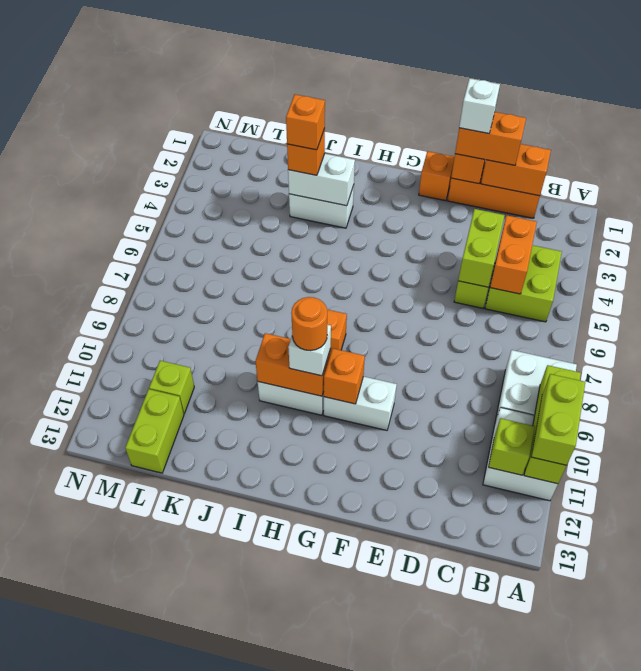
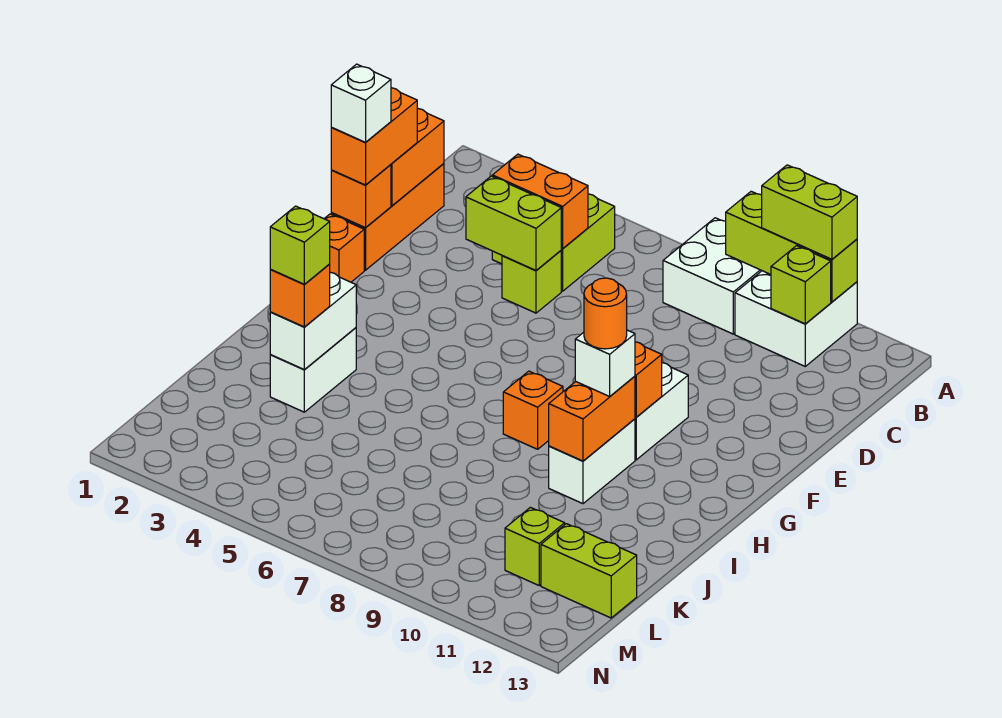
orange brick J3 level 4 -> lime brick J3 level 4

